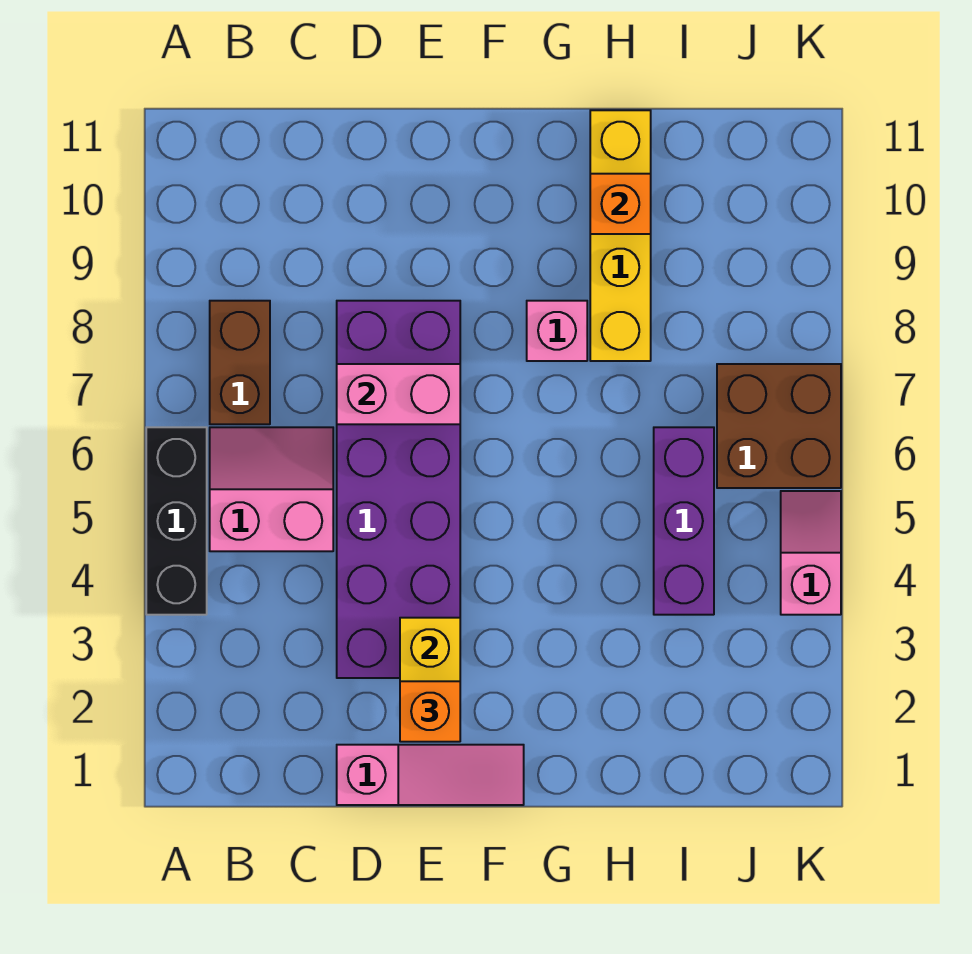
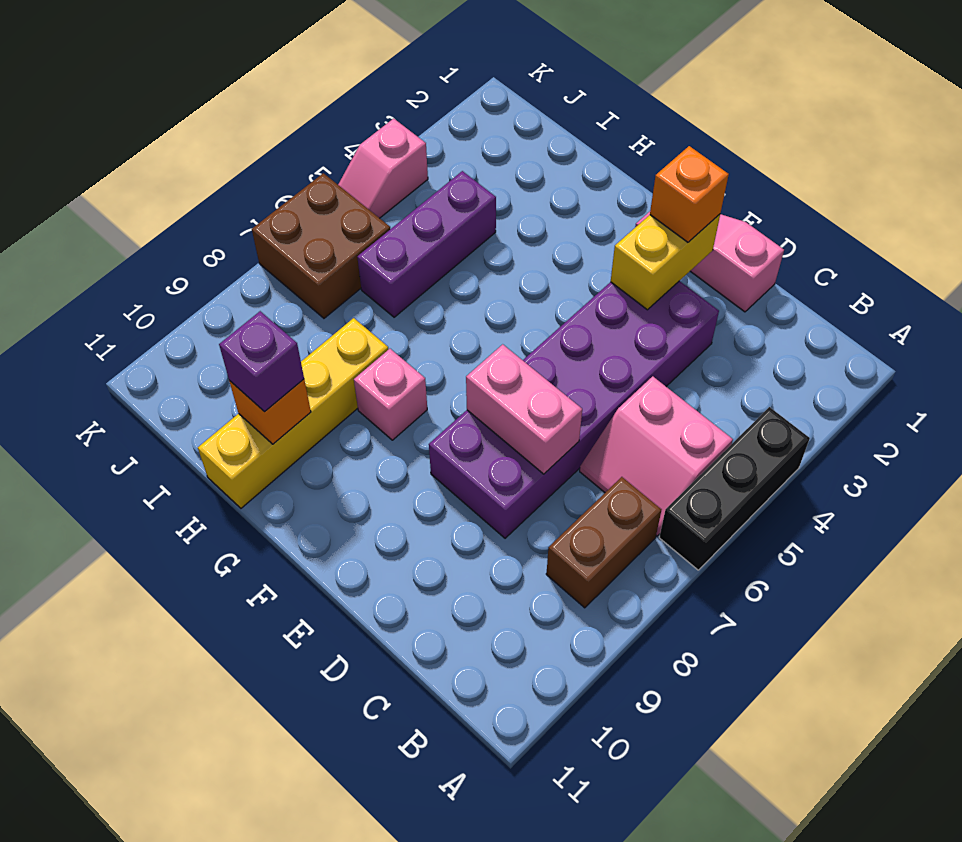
none -> purple brick H10 level 3

